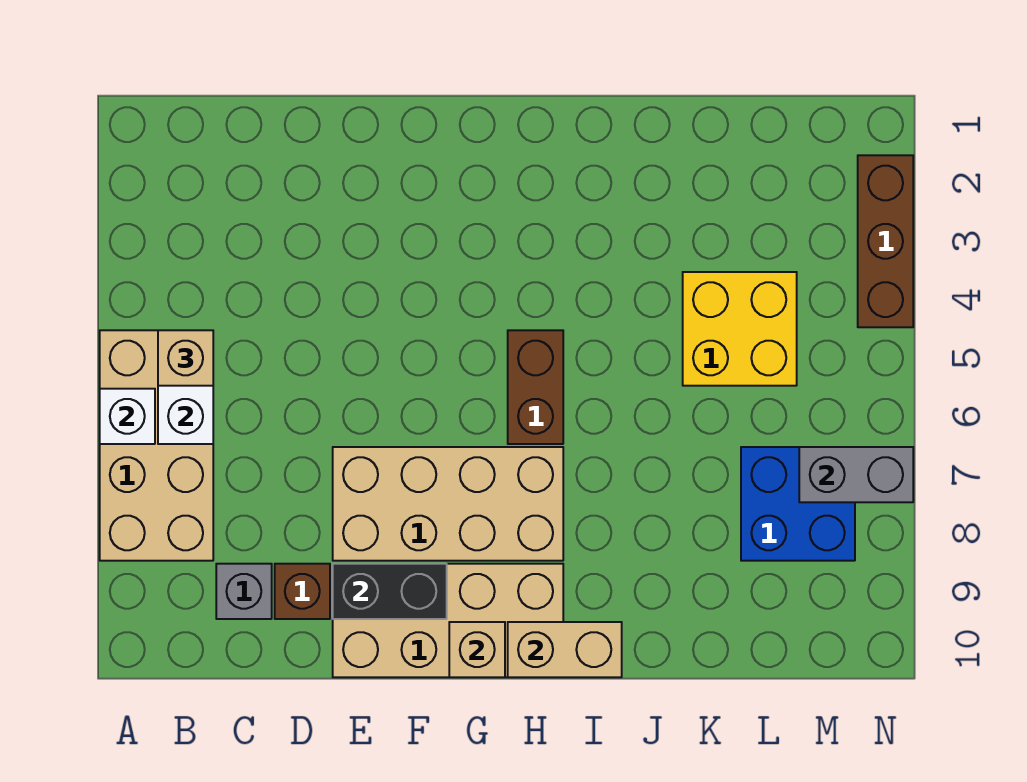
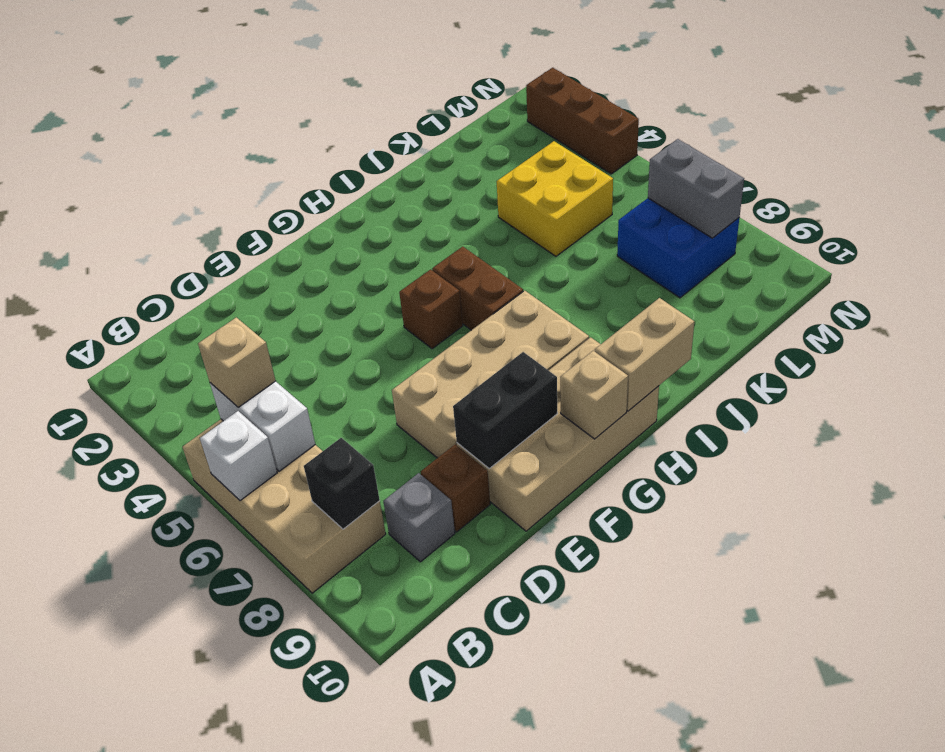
none -> black brick B8 level 2
none -> brown brick G5 level 1
grey brick M7:N7 level 2 -> grey brick M7:M8 level 2

